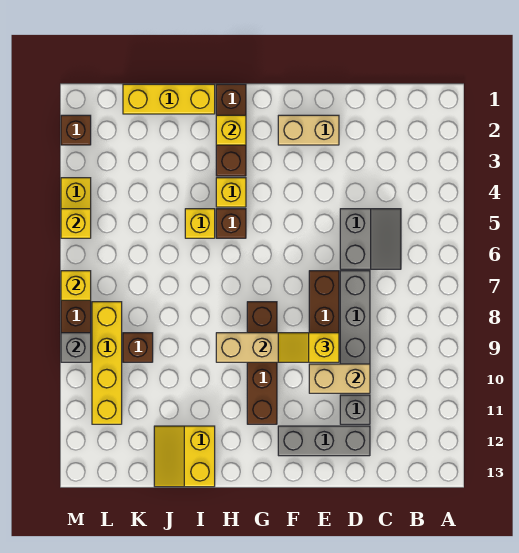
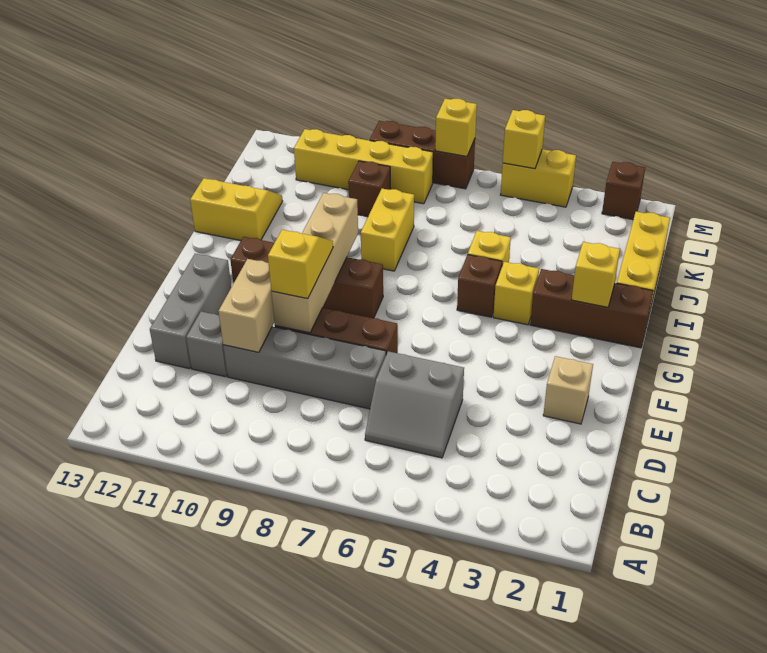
tan brick E2:F2 level 1 -> tan brick E2 level 1
none -> yellow brick I8:J8 level 1
grey brick M9 level 2 -> none

